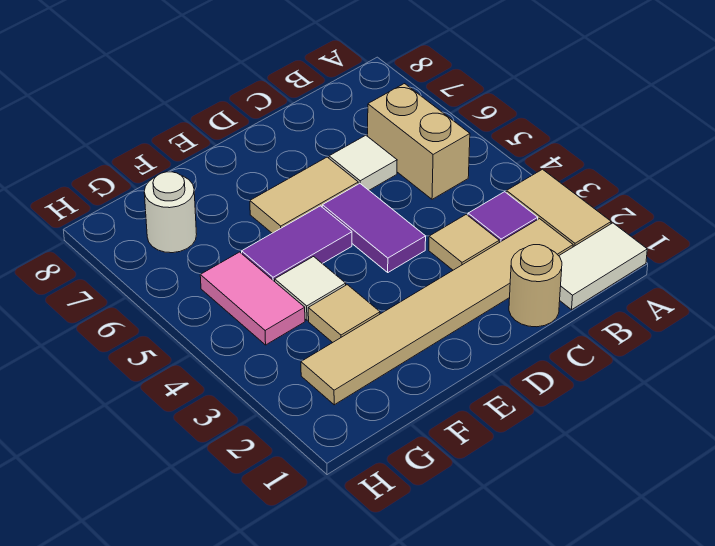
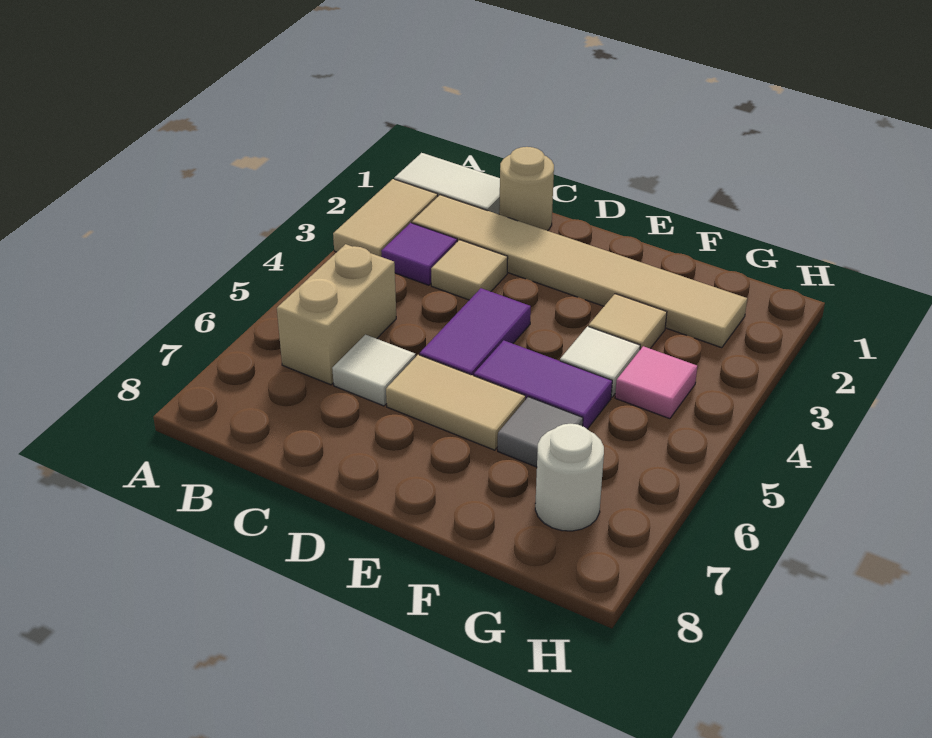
none -> grey tile F6 level 1
pink tile G4:G5 level 1 -> pink tile G4 level 1

